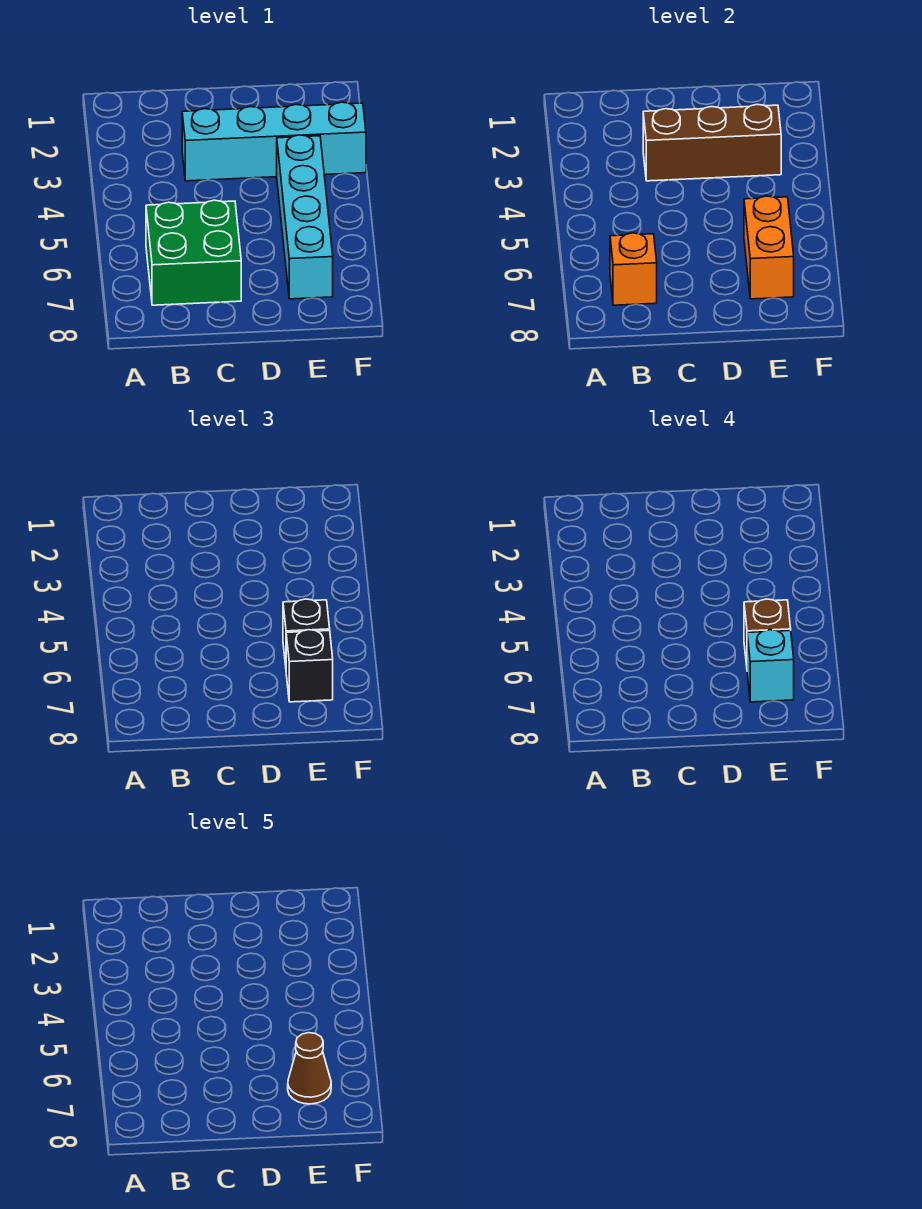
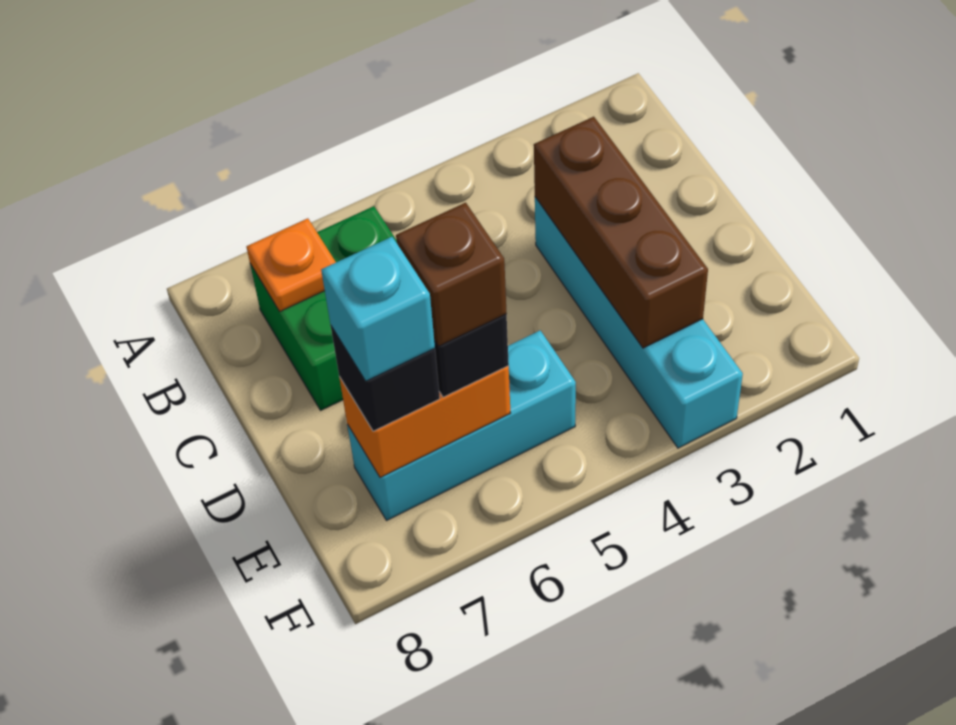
orange brick B7 level 2 -> orange plate B7 level 2
cyan brick E4:E7 level 1 -> cyan brick E5:E7 level 1
brown cone E7 level 5 -> none

